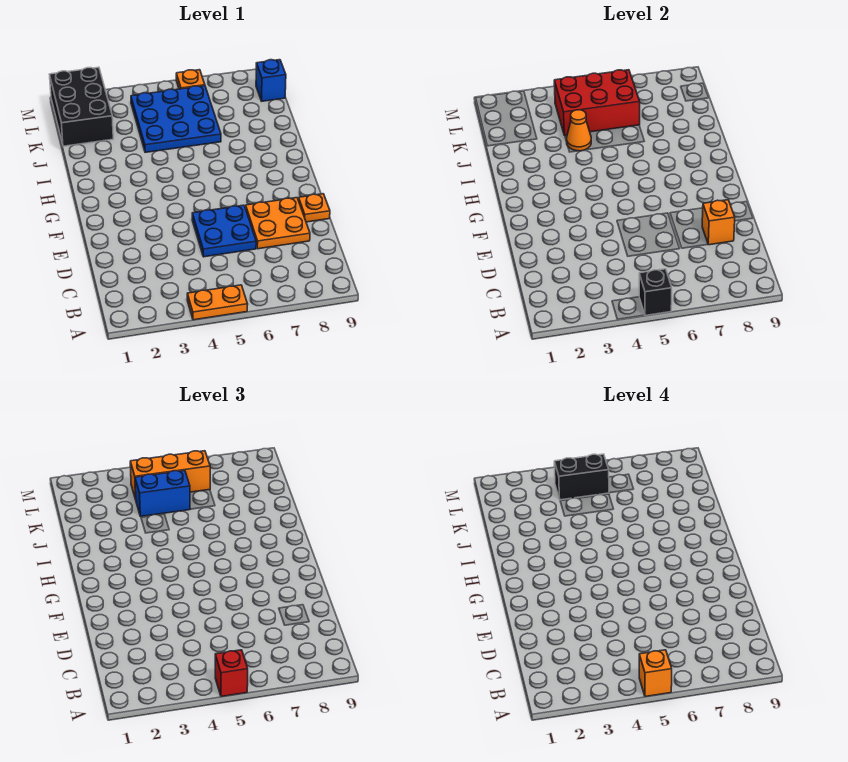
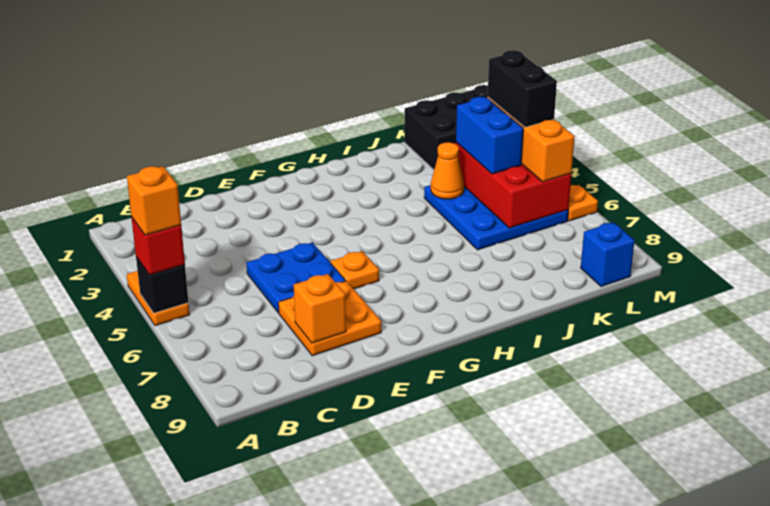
orange plate E9 level 1 -> orange plate F6 level 1

